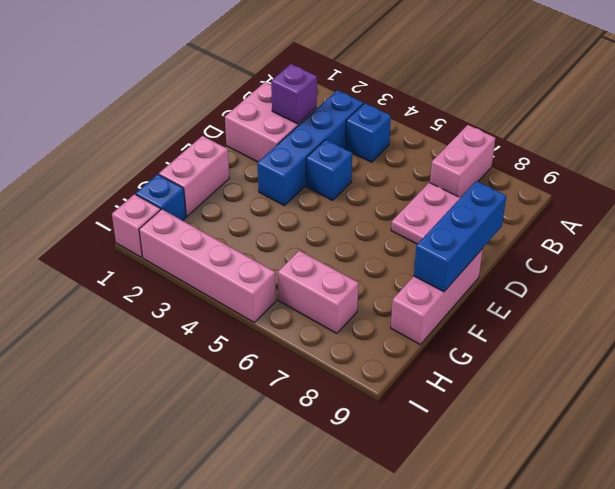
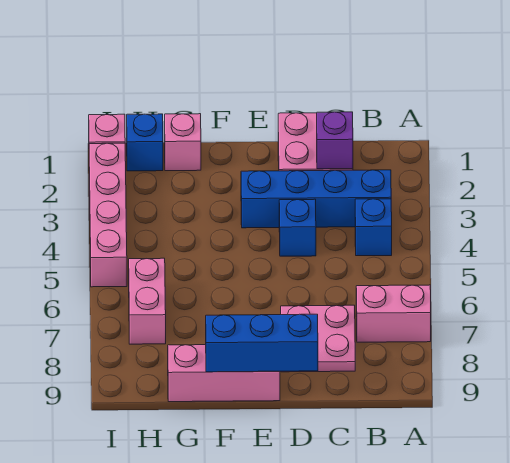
pink brick F1:G1 level 1 -> pink brick G1 level 1

